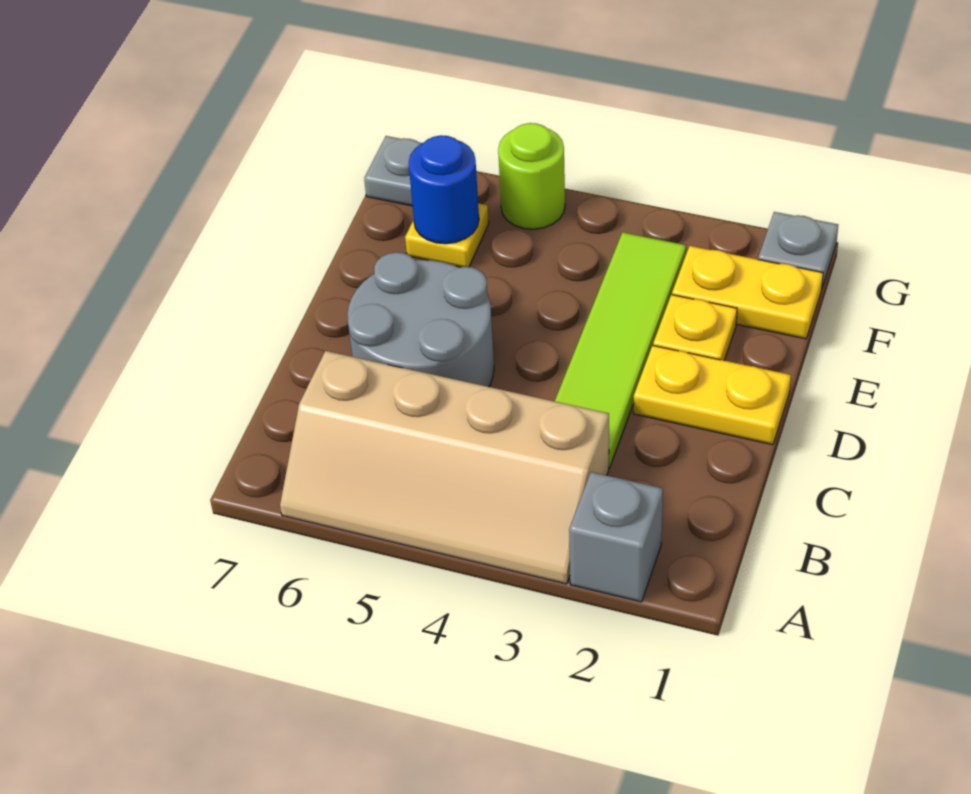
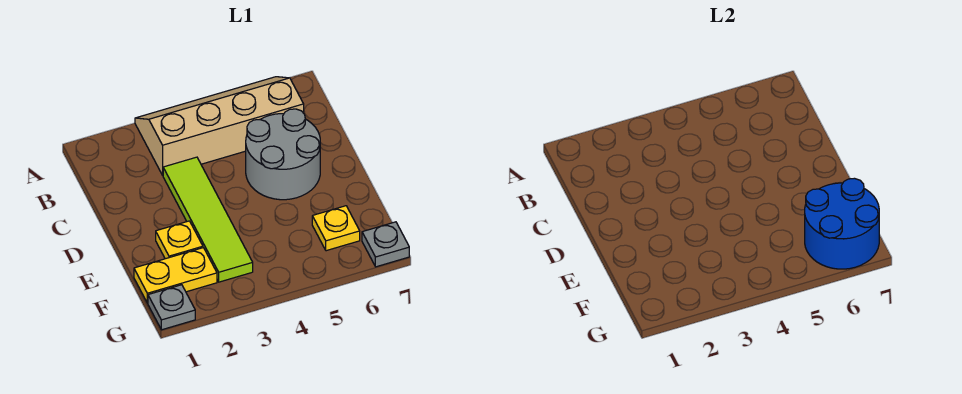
grey brick A2 level 1 -> none
yellow plate D1:D2 level 1 -> none
blue round brick F6 level 2 -> blue round brick F6:G7 level 2
lime round brick G5 level 1 -> none

